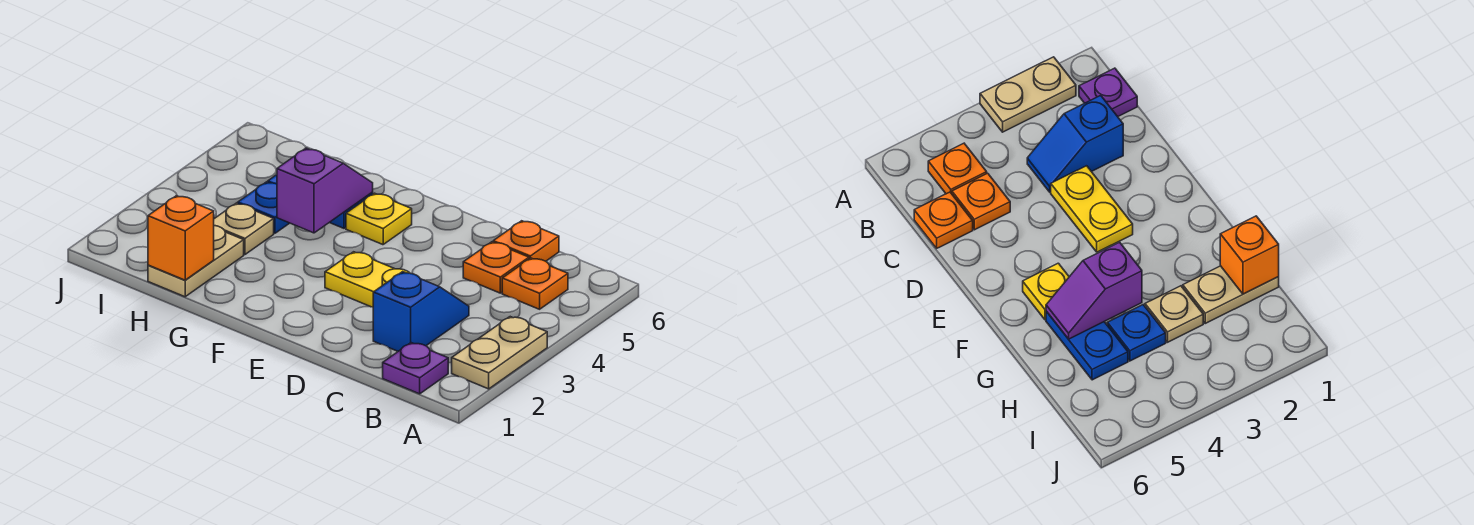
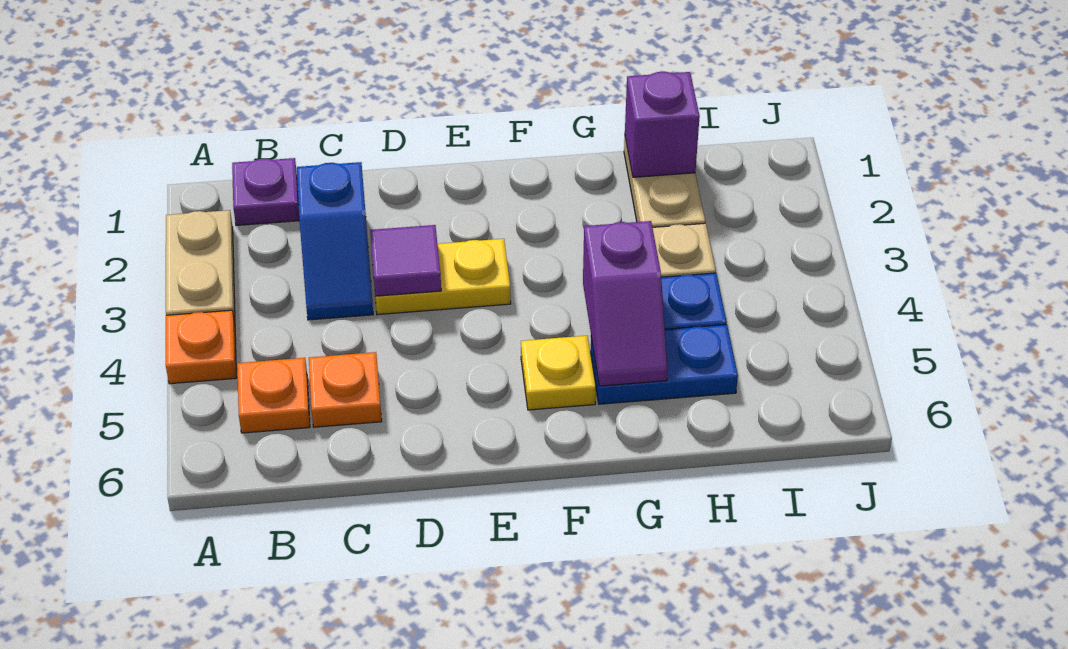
orange plate C6 level 1 -> orange plate A4 level 1
none -> purple tile D3 level 2
orange brick H1 level 2 -> purple brick H1 level 2

